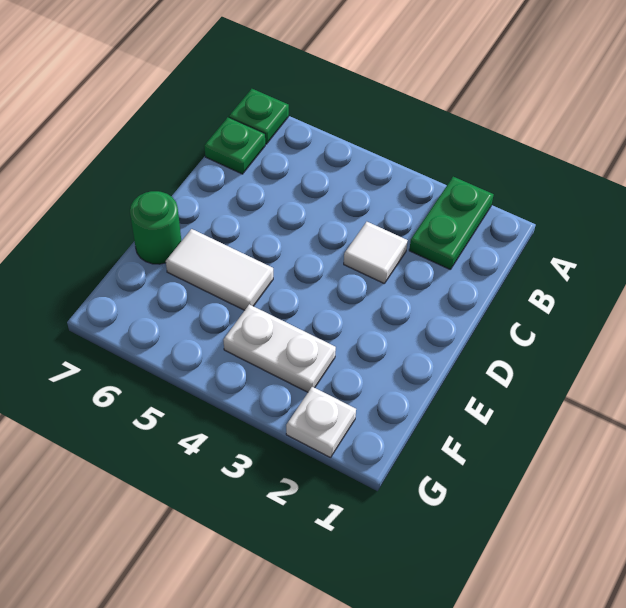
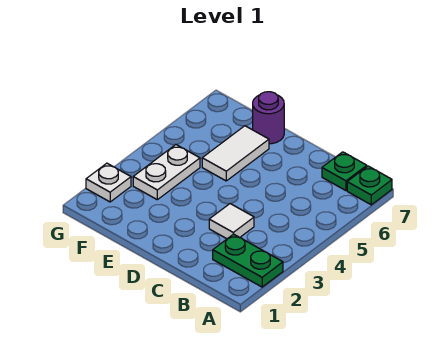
green round brick E7 level 1 -> purple round brick E7 level 1

